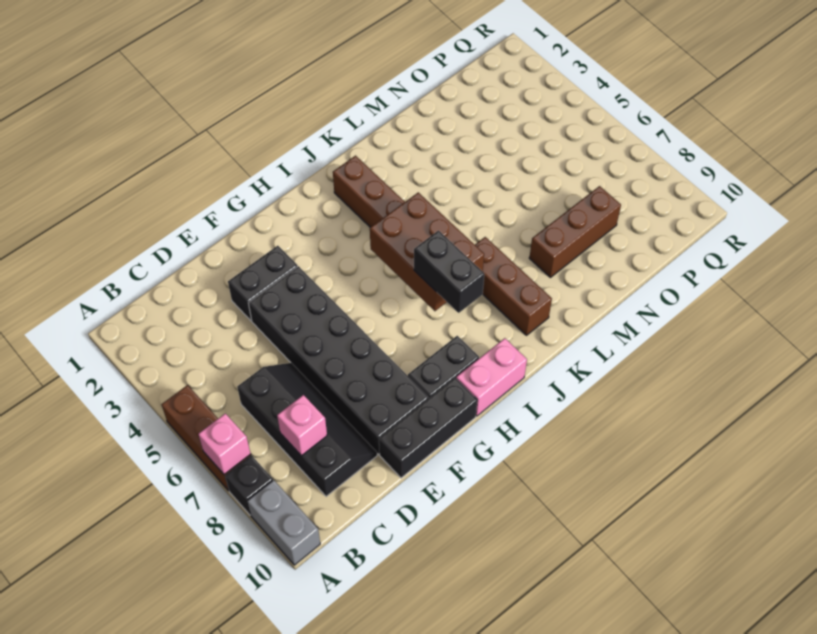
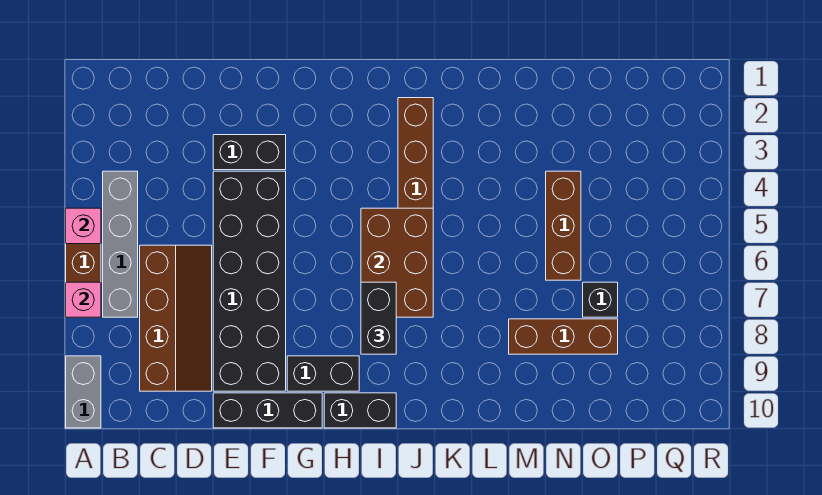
black brick A8 level 1 -> black brick O7 level 1
none -> grey brick B4:B7 level 1
black slope C6:D9 level 1 top C -> brown slope C6:D9 level 1 top C
pink brick C8 level 2 -> pink brick A5 level 2
pink brick H10:I10 level 1 -> black brick H10:I10 level 1
brown brick K7:K9 level 1 -> brown brick N4:N6 level 1

